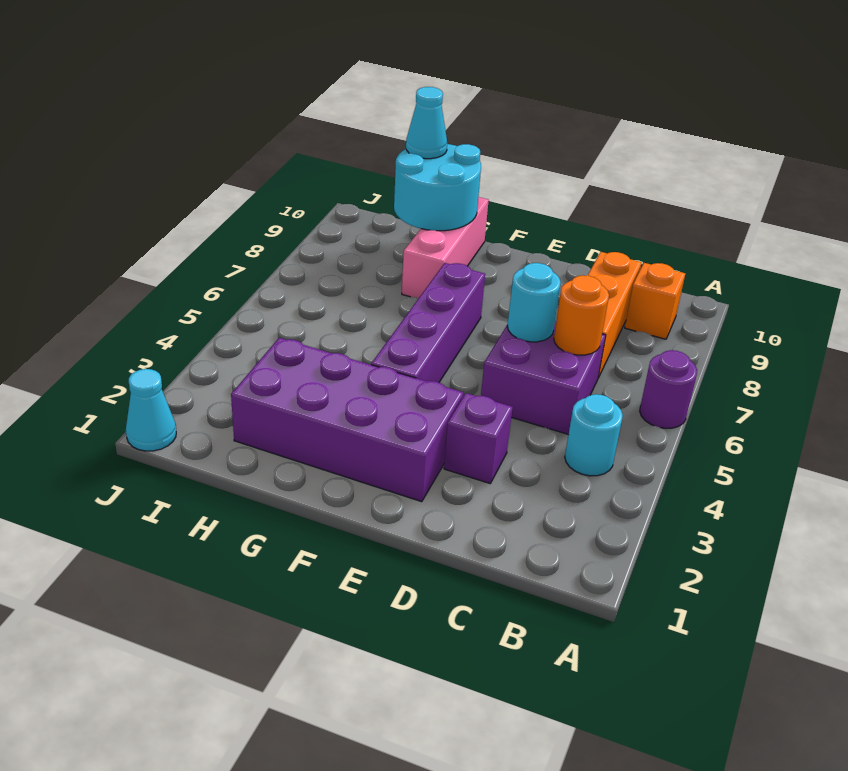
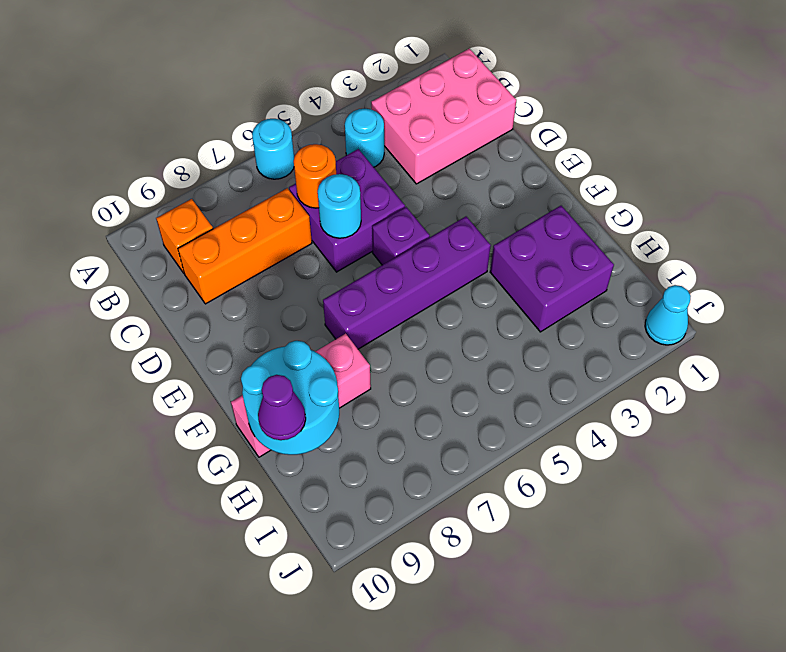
purple round brick A6 level 1 -> cyan round brick A6 level 1
none -> pink brick B1:C3 level 1
purple brick D3 level 1 -> purple brick E5 level 1
purple brick E2:H3 level 1 -> purple brick G2:H3 level 1
cyan cone H10 level 3 -> purple cone H10 level 3

